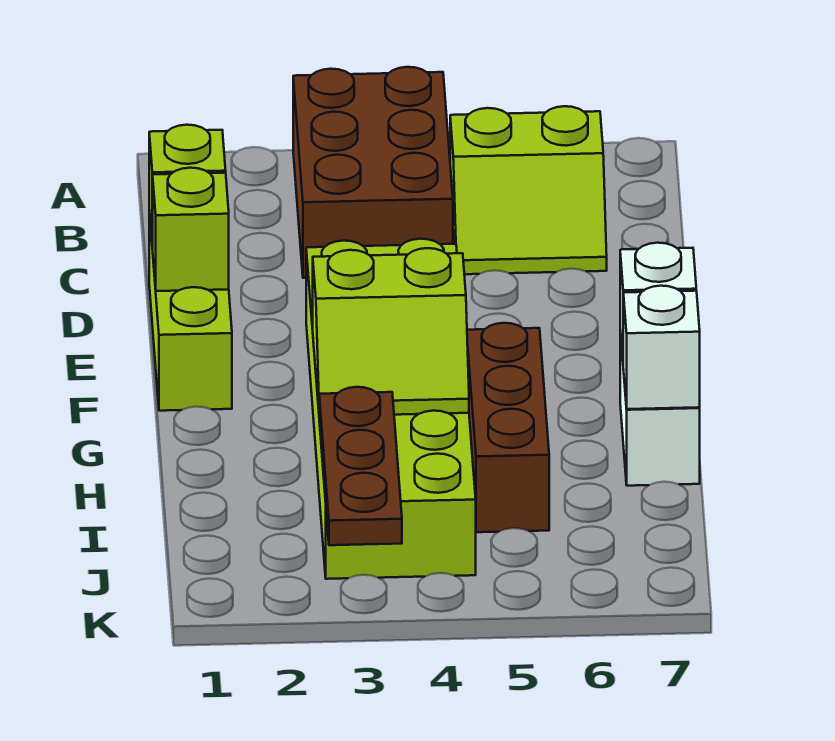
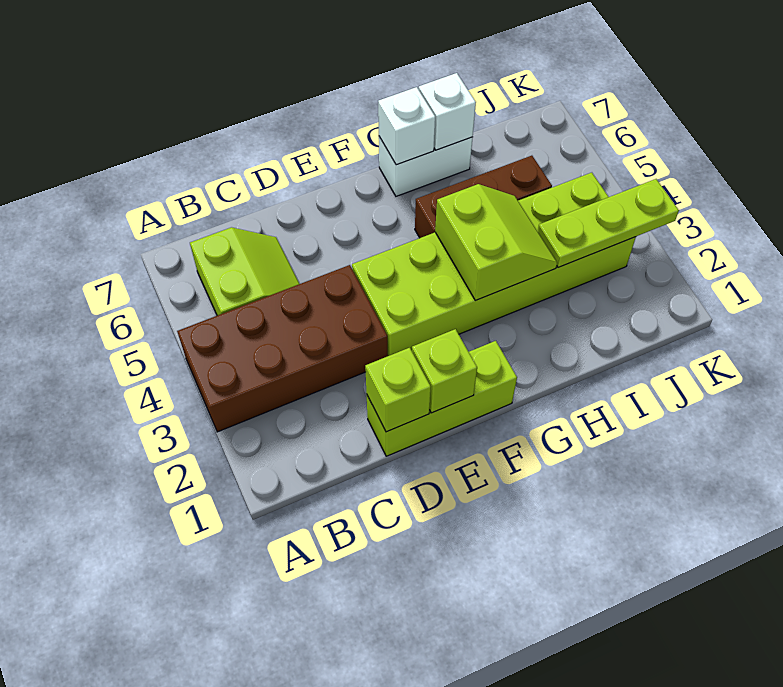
brown brick A3:C4 level 1 -> brown brick A3:D4 level 1
brown plate I3:K3 level 2 -> lime plate I3:K3 level 2

